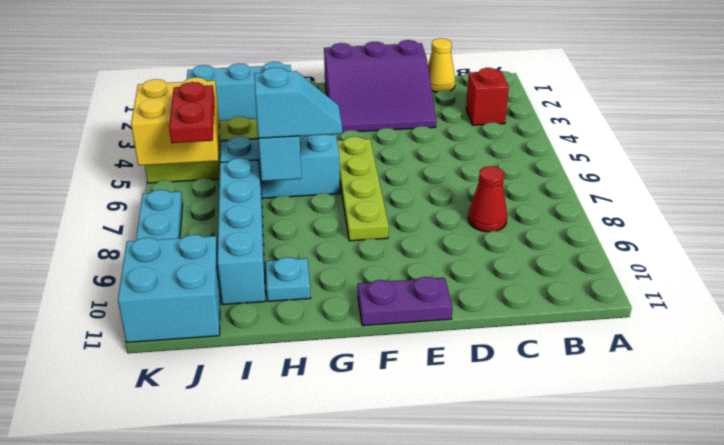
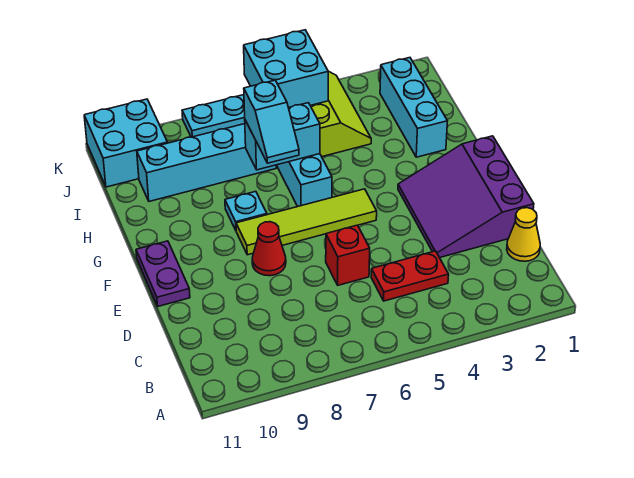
red brick B3 level 1 -> red brick D6 level 1
red cone C8 level 1 -> red cone E8 level 1
lime plate F5:F8 level 1 -> lime tile F5:F8 level 1
cyan plate H10 level 1 -> cyan plate G8 level 1
yellow brick J5:K6 level 2 -> cyan brick J5:K6 level 2
red plate J6:J7 level 3 -> red plate C4:C5 level 1

